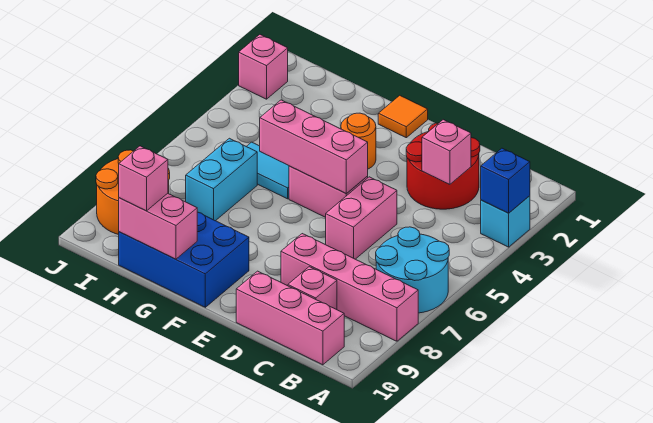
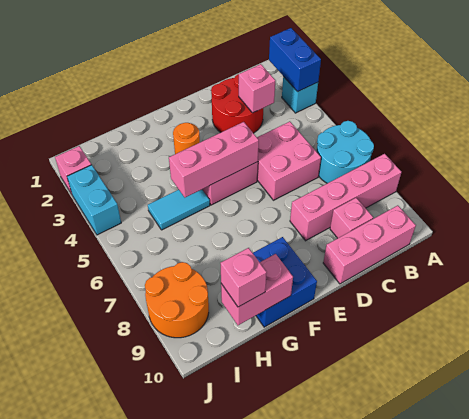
blue brick A3 level 2 -> blue brick A2:A3 level 2
pink brick D5:D6 level 1 -> pink brick C5:D6 level 1
orange tile F1 level 1 -> none
blue brick F9:H10 level 1 -> blue brick F9:G10 level 1
cyan brick H6:H7 level 1 -> cyan brick J3:J4 level 1

